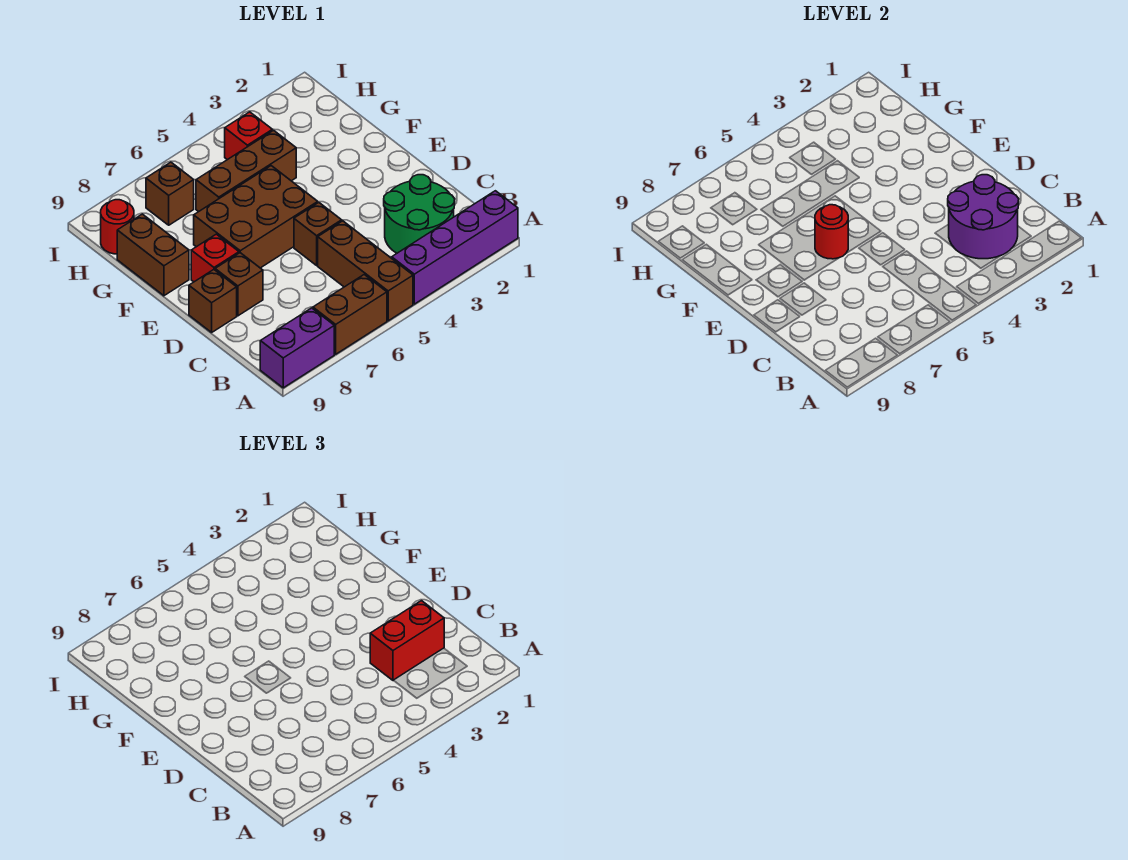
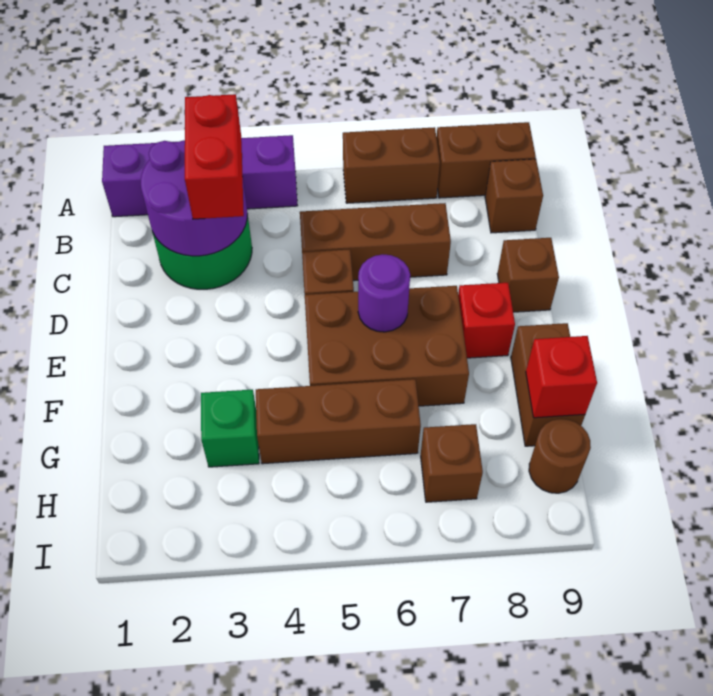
brown brick A5:C5 level 1 -> brown brick C5:C7 level 1
purple brick A8:A9 level 1 -> brown brick A8:A9 level 1
red brick C2:C3 level 3 -> red brick B3:C3 level 3
brown brick D8 level 1 -> brown brick B9 level 1
red round brick E6 level 2 -> purple round brick E6 level 2
none -> green brick G3 level 1
red brick H4 level 1 -> red brick G9 level 2
red round brick H9 level 1 -> brown round brick H9 level 1

